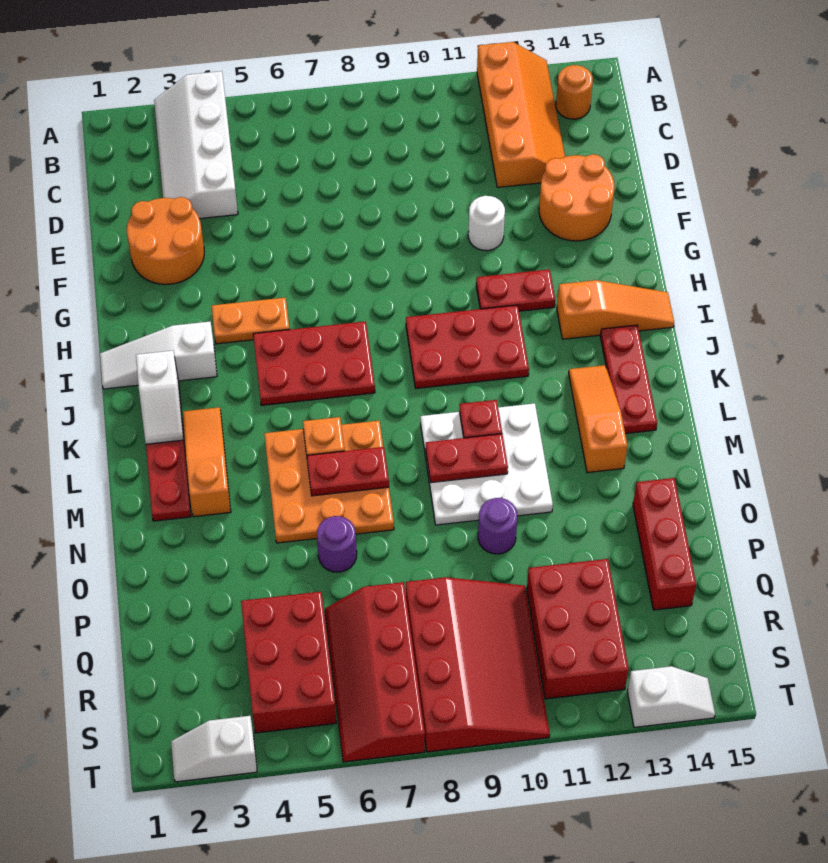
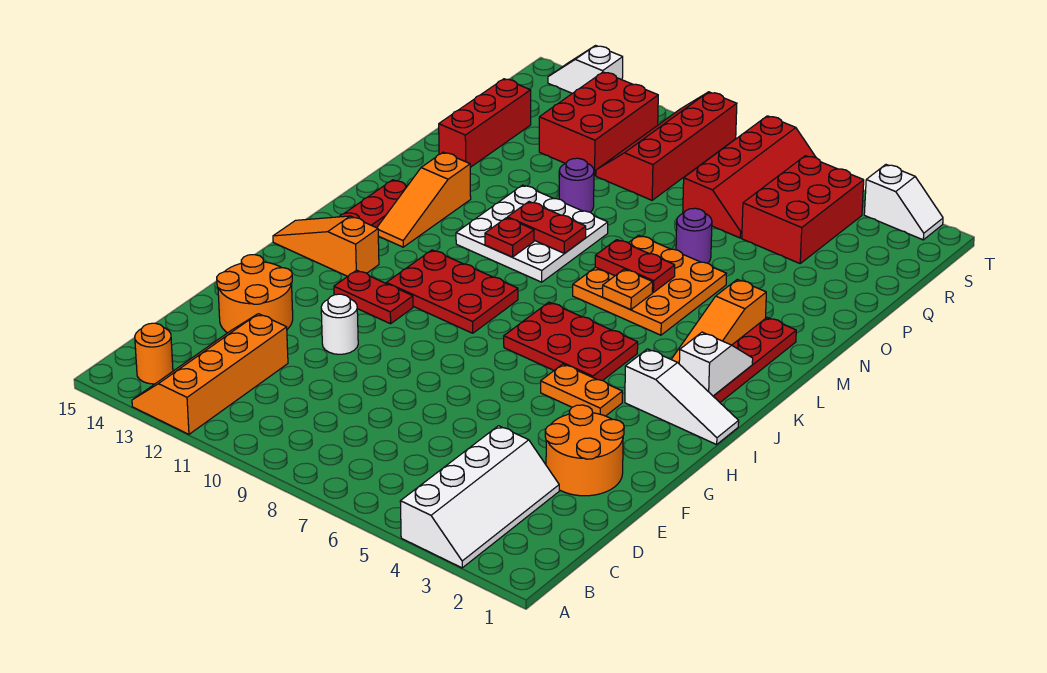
red slope Q8:T10 level 1 top 8 -> red slope Q9:T10 level 1 top 9

